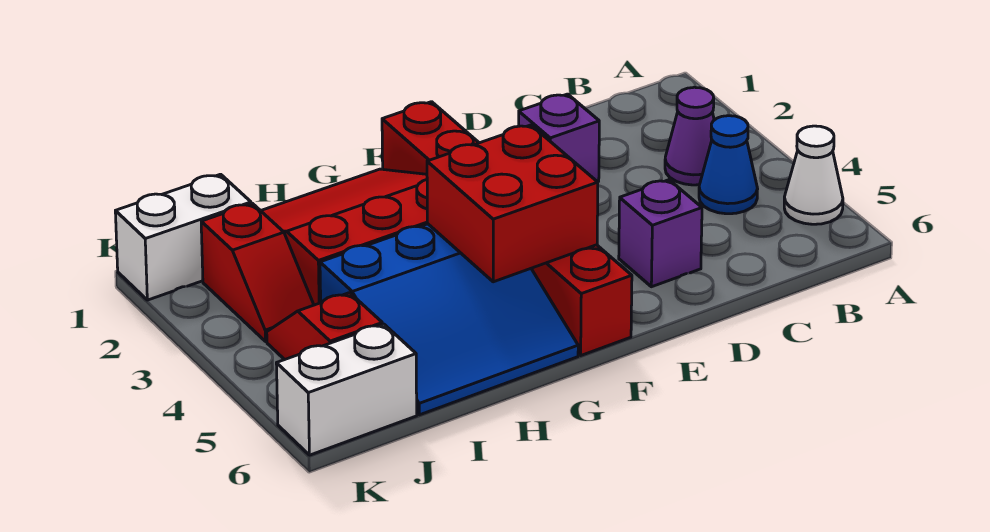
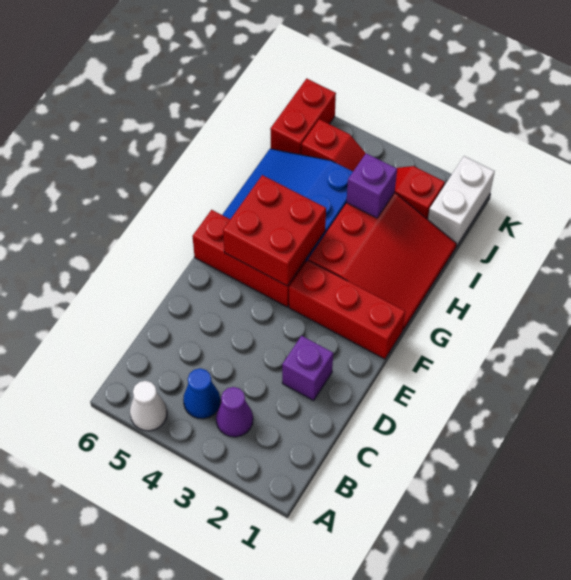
purple brick D5 level 1 -> purple brick I3 level 2
white brick J6:K6 level 1 -> red brick J6:K6 level 1

